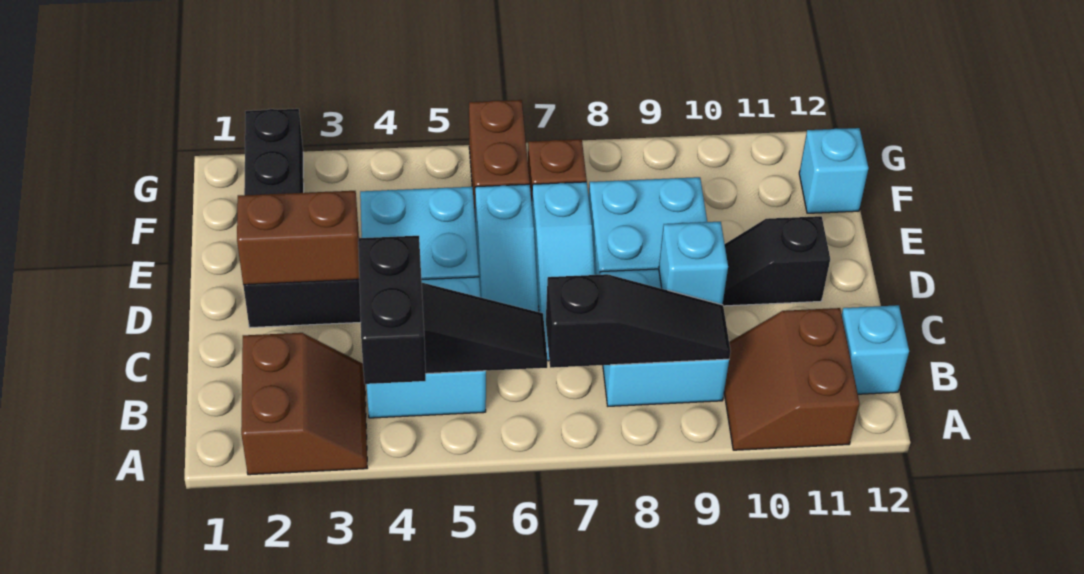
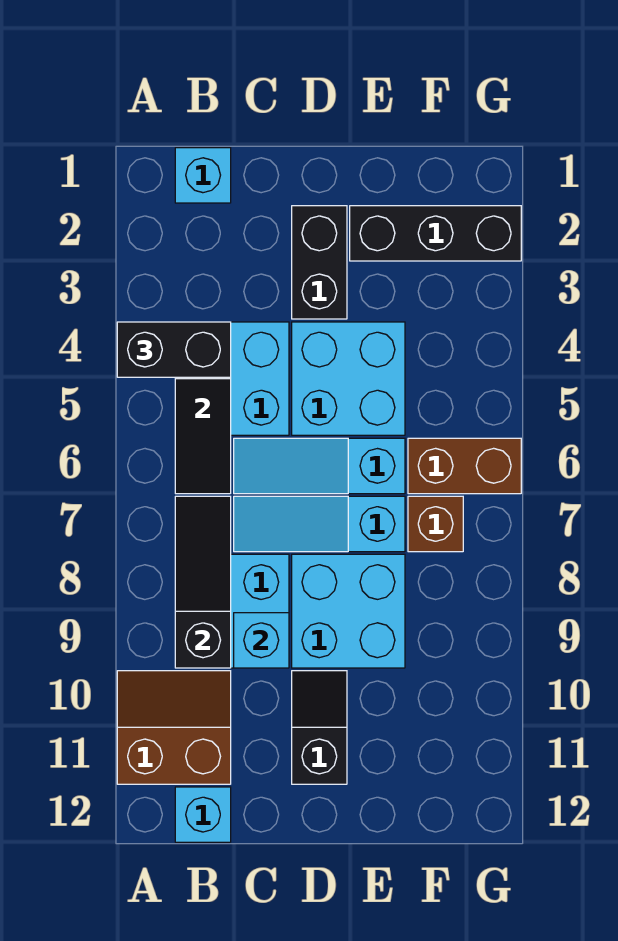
brown slope A2:B3 level 1 top 2 -> none
black slope B7:B9 level 2 top 7 -> black slope B7:B9 level 2 top 9
brown brick D2:D3 level 2 -> none
cyan brick F12 level 1 -> cyan brick B1 level 1

